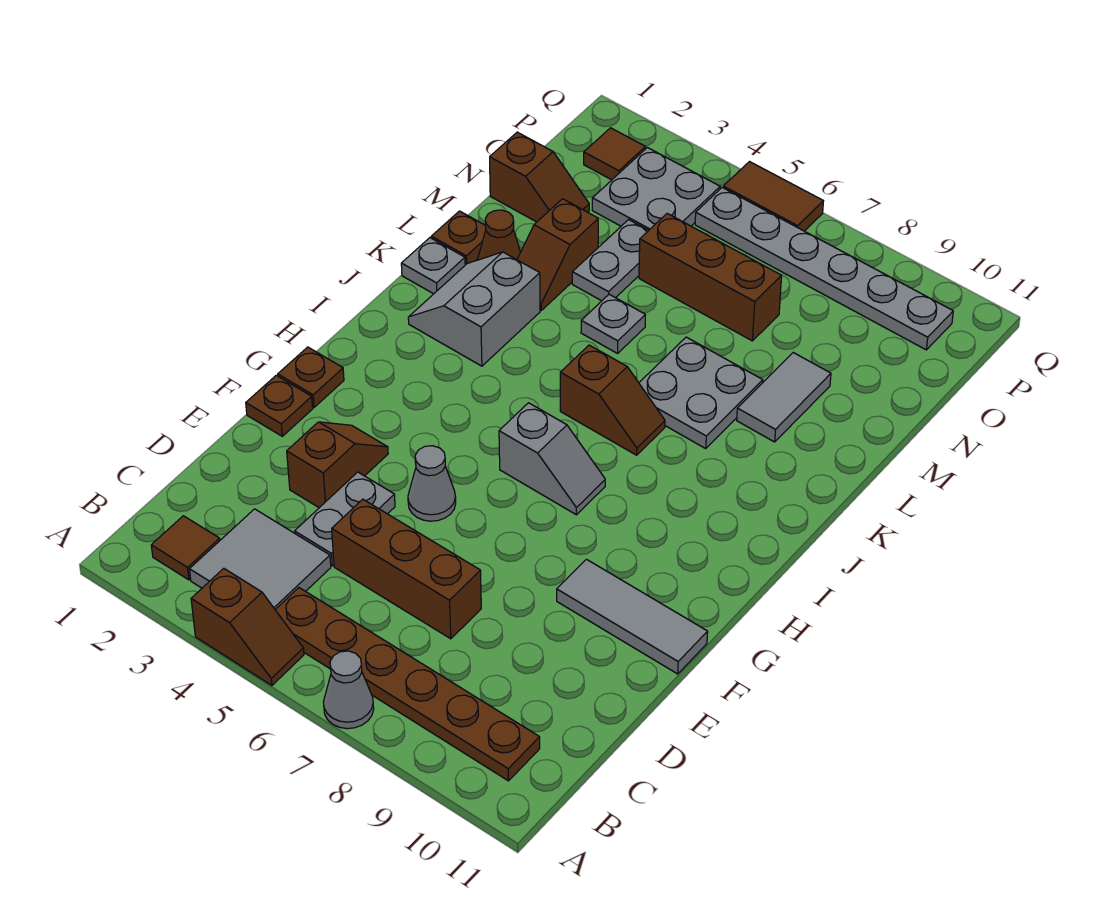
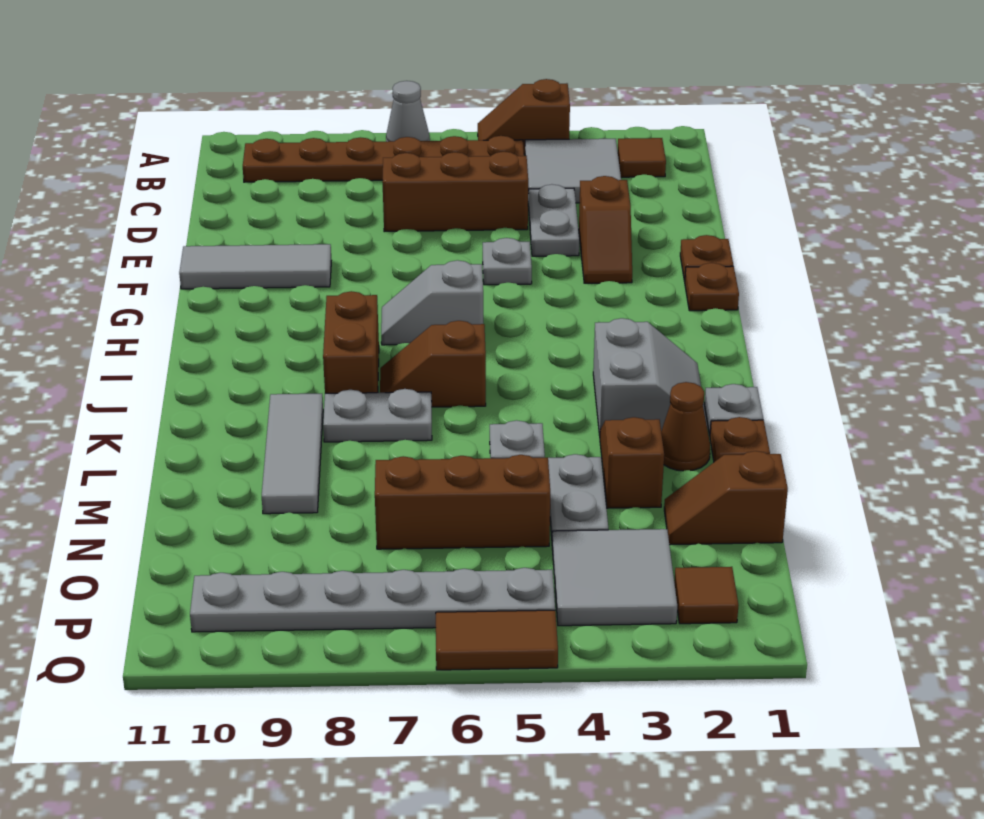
grey cone F5 level 1 -> grey plate F5 level 1
none -> brown brick I8:J8 level 1
grey plate K7:L8 level 1 -> grey plate K7:K8 level 1
grey tile L9:M9 level 1 -> grey tile K9:M9 level 1
grey plate O3:P4 level 1 -> grey tile O3:P4 level 1

